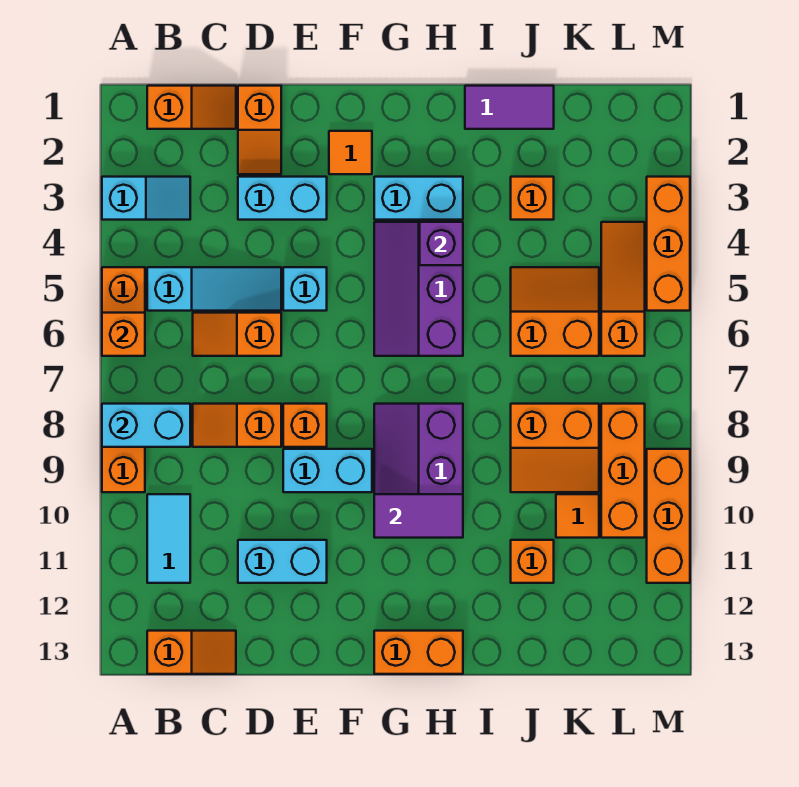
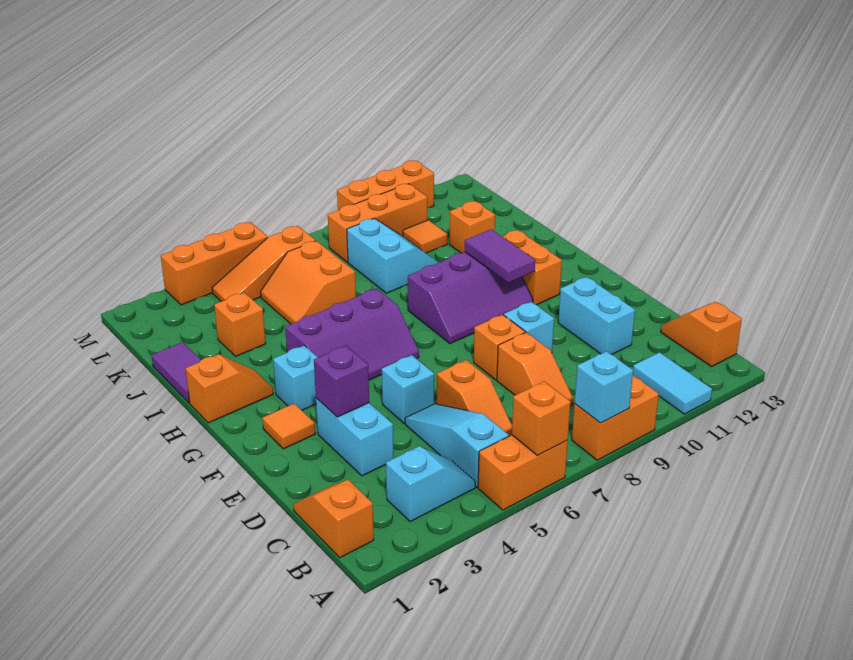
cyan slope A3:B3 level 1 top A -> cyan slope B3:B4 level 1 top 3
cyan brick A8:B8 level 2 -> cyan brick A8 level 2
cyan tile B10:B11 level 1 -> cyan tile A11:B11 level 1
orange slope D1:D2 level 1 top 1 -> orange slope H1:H2 level 1 top 1
cyan brick E9:F9 level 1 -> cyan brick E9 level 1
cyan brick G3:H3 level 1 -> cyan brick G3 level 1
orange brick G13:H13 level 1 -> orange brick G11:H11 level 1
purple brick H4 level 2 -> purple brick E3 level 2
orange slope J8:K9 level 1 top 8 -> cyan slope J8:K9 level 1 top 8

